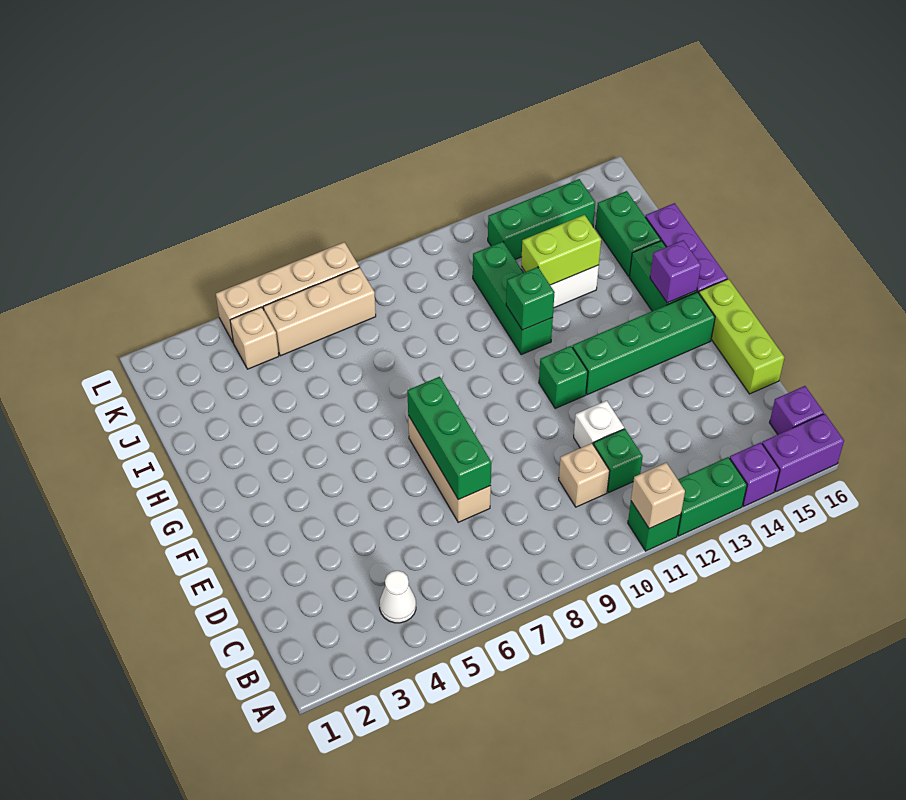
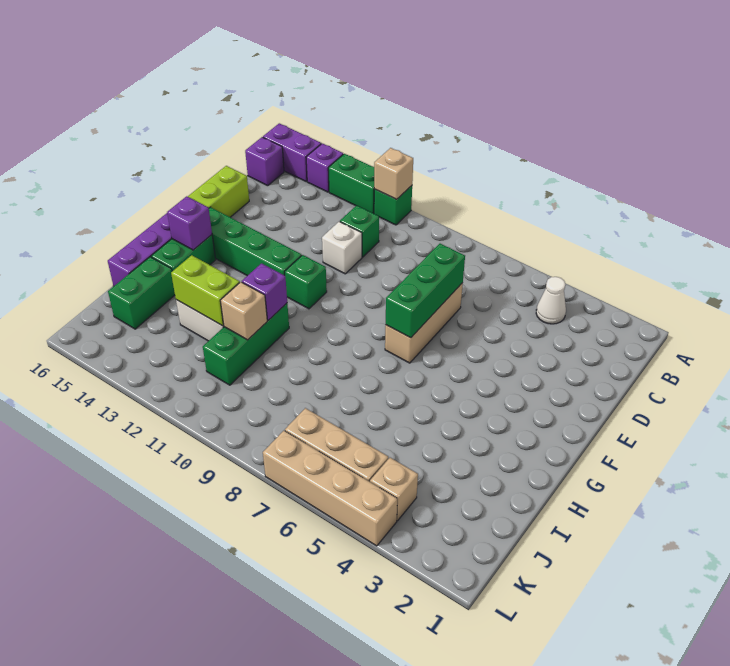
tan brick C10 level 1 -> tan brick I11 level 2
green brick H11 level 2 -> purple brick H11 level 2
green brick K12:K14 level 1 -> none

